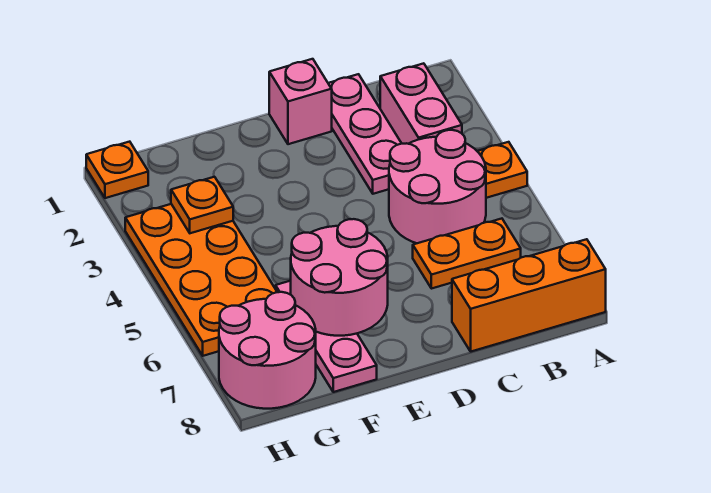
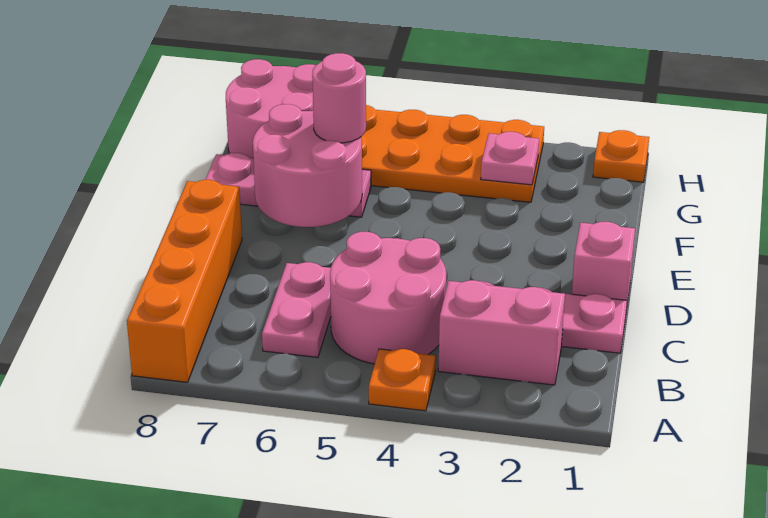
orange brick A8:C8 level 1 -> orange brick A8:D8 level 1
orange plate B6:C6 level 1 -> pink plate B6:C6 level 1
none -> pink round brick F6 level 3
orange plate G3 level 2 -> pink plate G3 level 2

